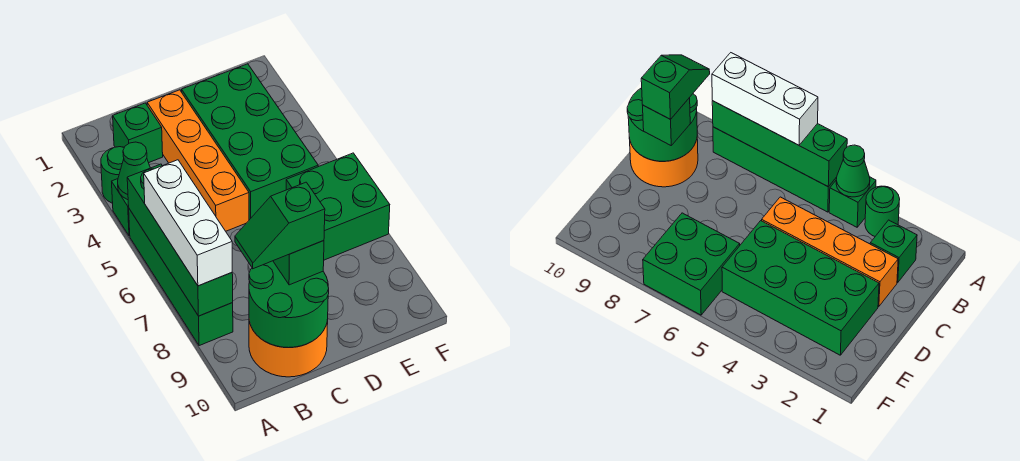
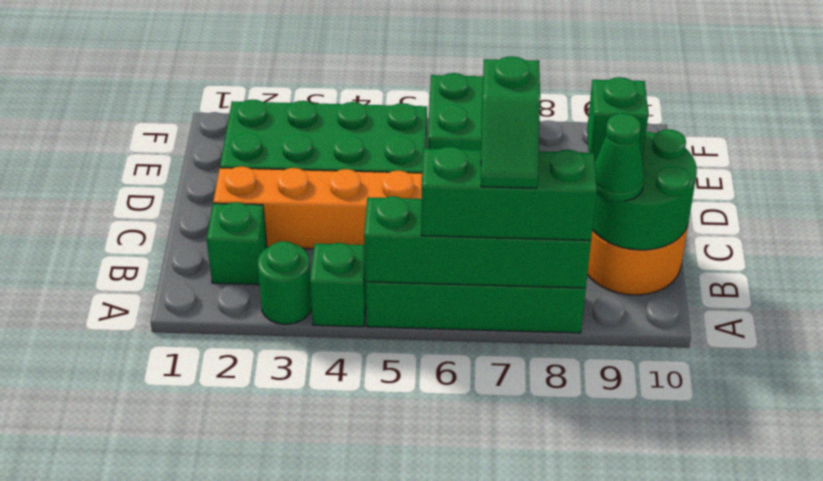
green cone A4 level 2 -> green cone B9 level 3
white brick A6:A8 level 3 -> green brick A6:A8 level 3
green slope B9:C9 level 4 top C -> green slope A7:B7 level 4 top B

